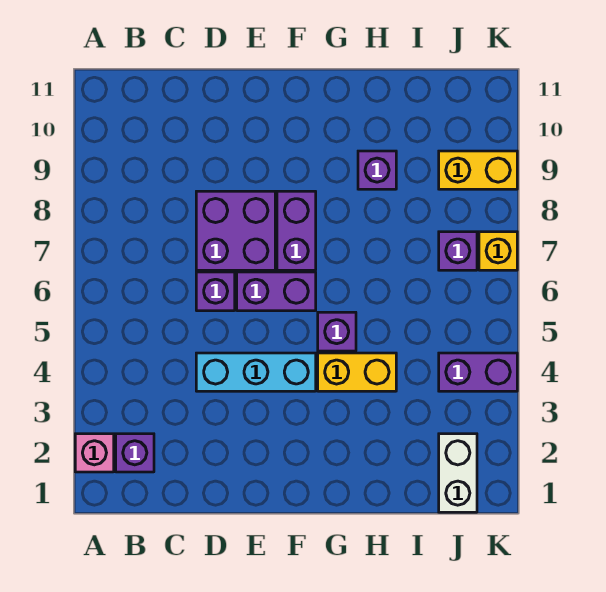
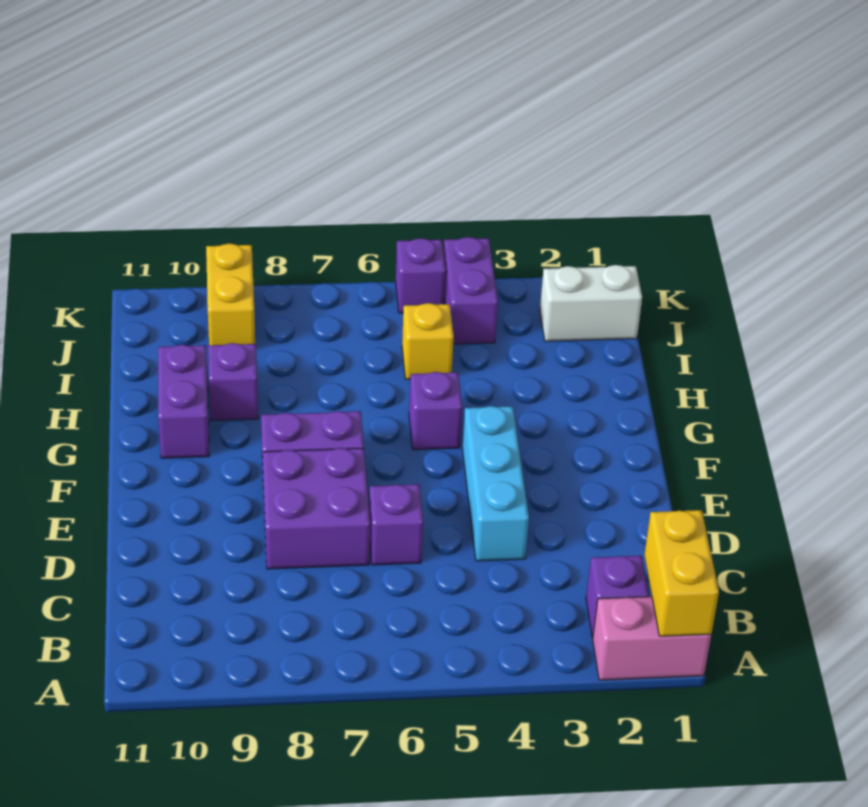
pink brick A2 level 1 -> pink brick A1:A2 level 1
purple brick E6:F6 level 1 -> purple brick G10:H10 level 1
yellow brick G4:H4 level 1 -> yellow brick A1:B1 level 2
purple brick J7 level 1 -> purple brick K5 level 1
yellow brick K7 level 1 -> yellow brick I5 level 1

